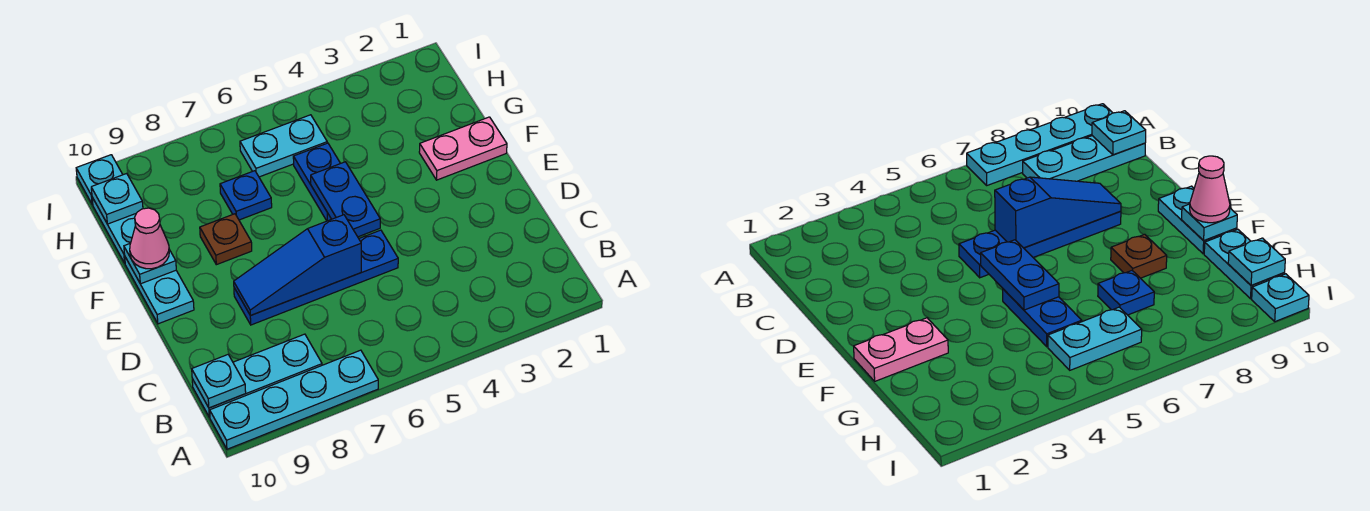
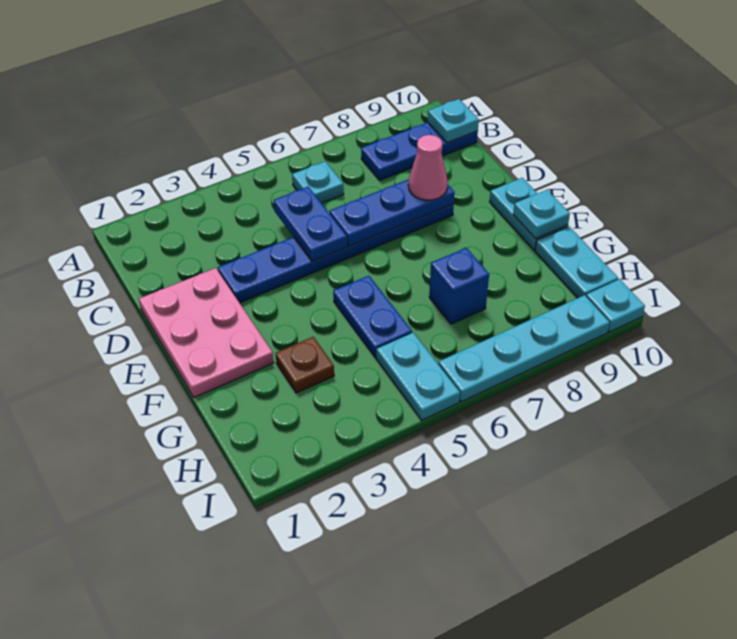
cyan plate A7:A10 level 1 -> cyan plate I6:I9 level 1
cyan plate B8:B10 level 1 -> blue plate B8:B10 level 1
blue plate D5:D8 level 1 -> blue plate D3:D8 level 1
blue slope D6:D8 level 2 top 6 -> blue plate D6:D8 level 2
blue plate E5:F5 level 2 -> blue plate C5:D5 level 2
pink plate F1:F2 level 1 -> pink plate D1:F2 level 1
brown plate F8 level 1 -> brown plate G3 level 1
pink cone F10 level 3 -> pink cone D8 level 3
blue plate G7 level 1 -> blue brick G7 level 1
cyan plate H5:H6 level 1 -> cyan plate H5:I5 level 1
cyan plate H10 level 2 -> cyan plate B6 level 1

